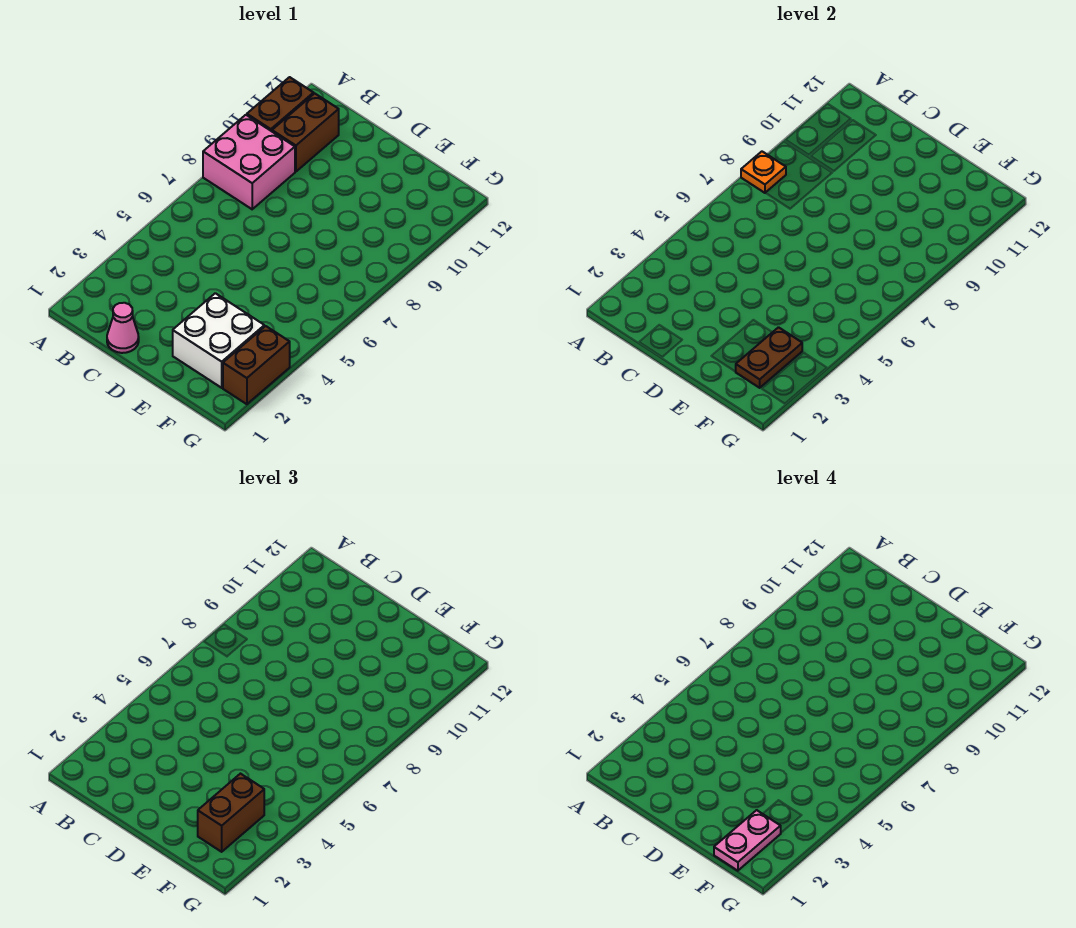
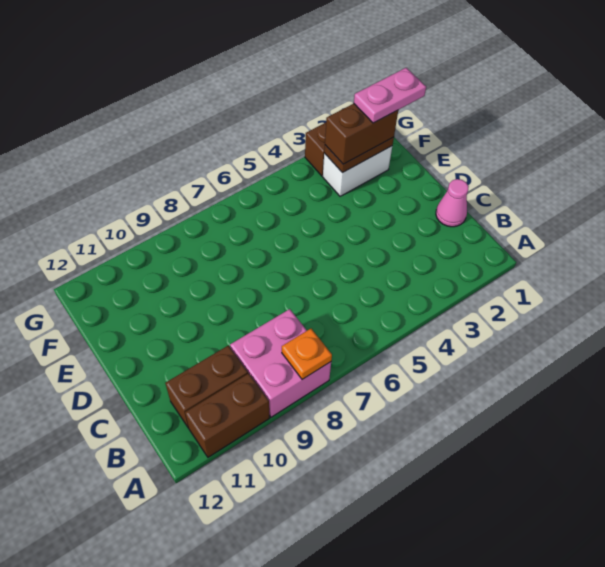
white brick E2:F3 level 1 -> white brick F2:F3 level 1

